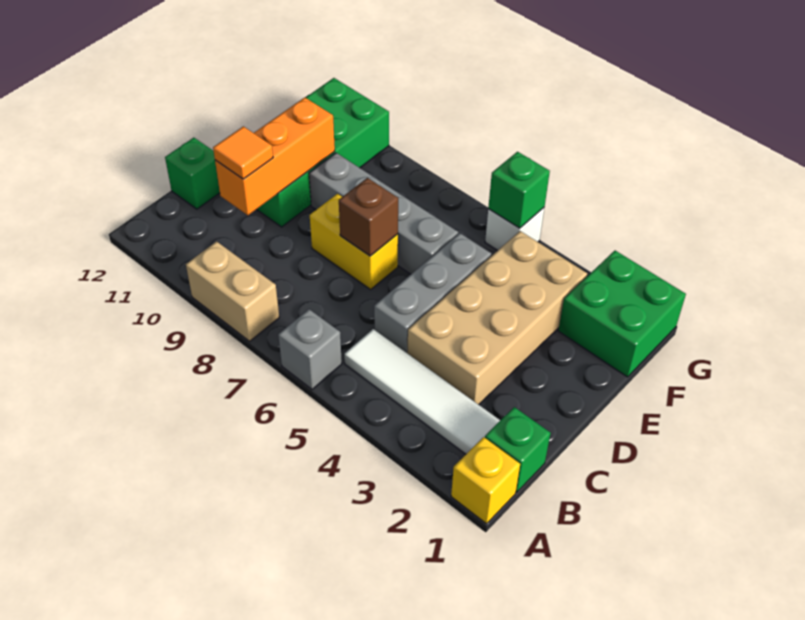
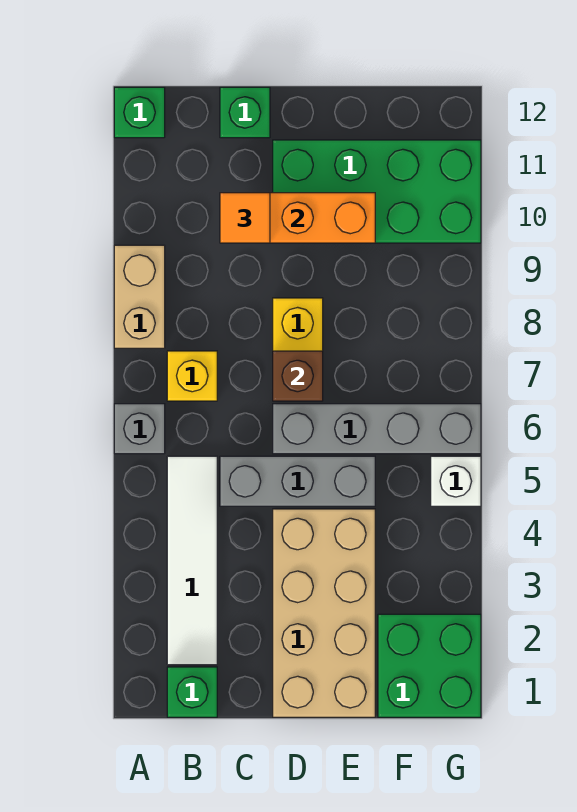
yellow brick A1 level 1 -> yellow brick B7 level 1
tan brick C3:F4 level 1 -> tan brick D1:E4 level 1
grey brick E6:E9 level 1 -> grey brick D6:G6 level 1
green brick G5 level 2 -> green brick A12 level 1

